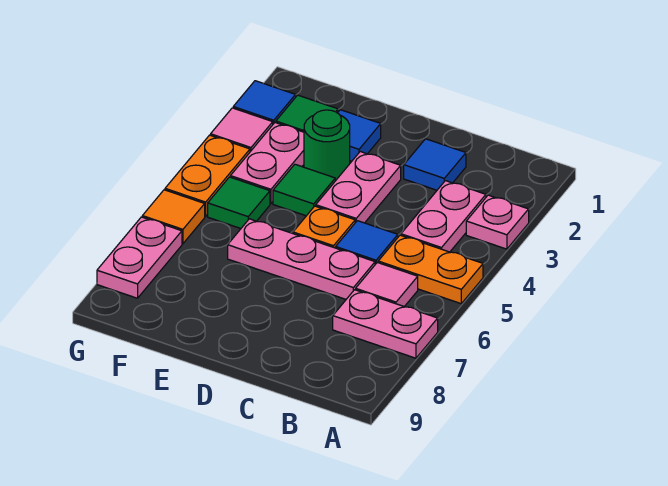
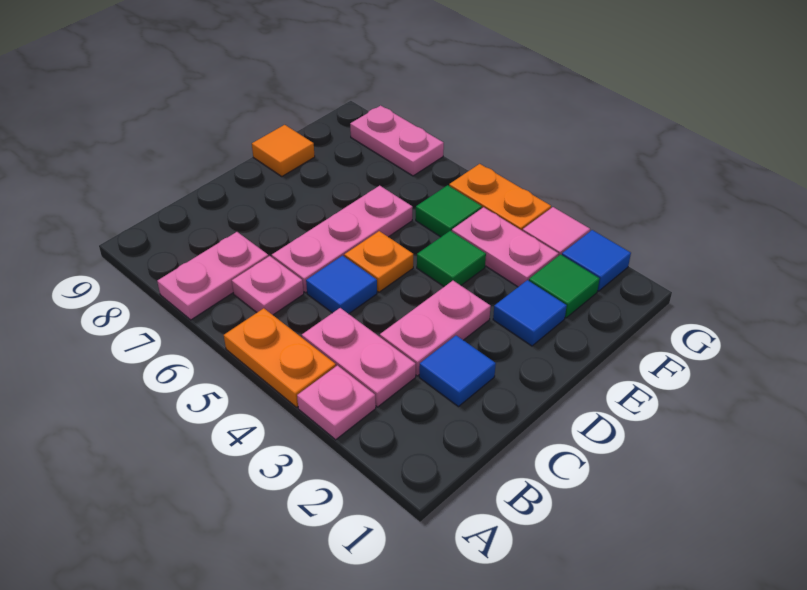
orange plate A5:B5 level 1 -> orange plate A4:A5 level 1
pink tile B6 level 1 -> pink plate B6 level 1
pink plate D3:D4 level 1 -> pink plate C3:D3 level 1
green round brick E3 level 1 -> none
orange tile G6 level 1 -> orange tile E9 level 1

